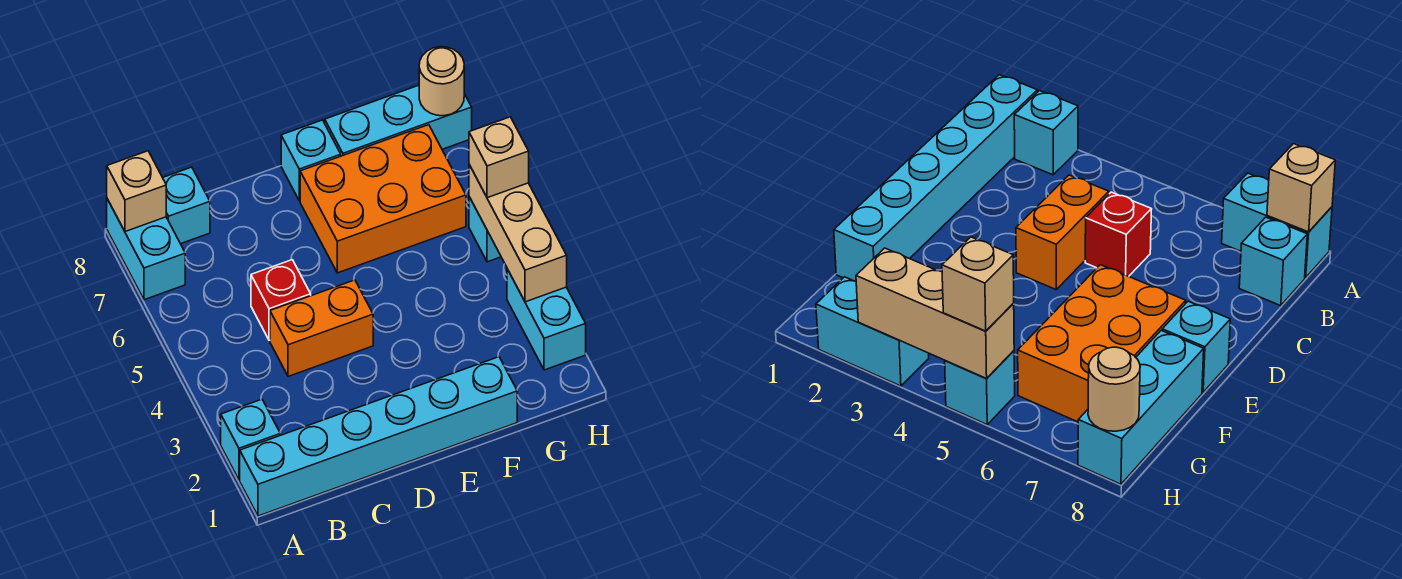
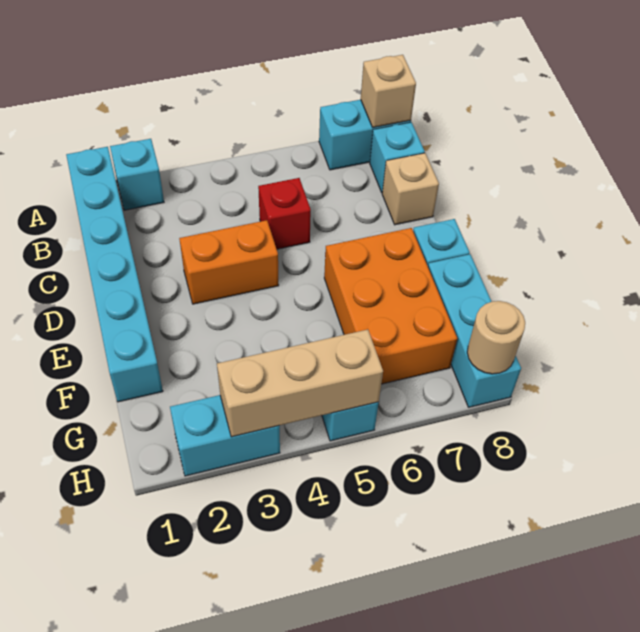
orange brick C4:D4 level 1 -> orange brick D3:D4 level 1
tan brick H5 level 3 -> tan brick C8 level 1

